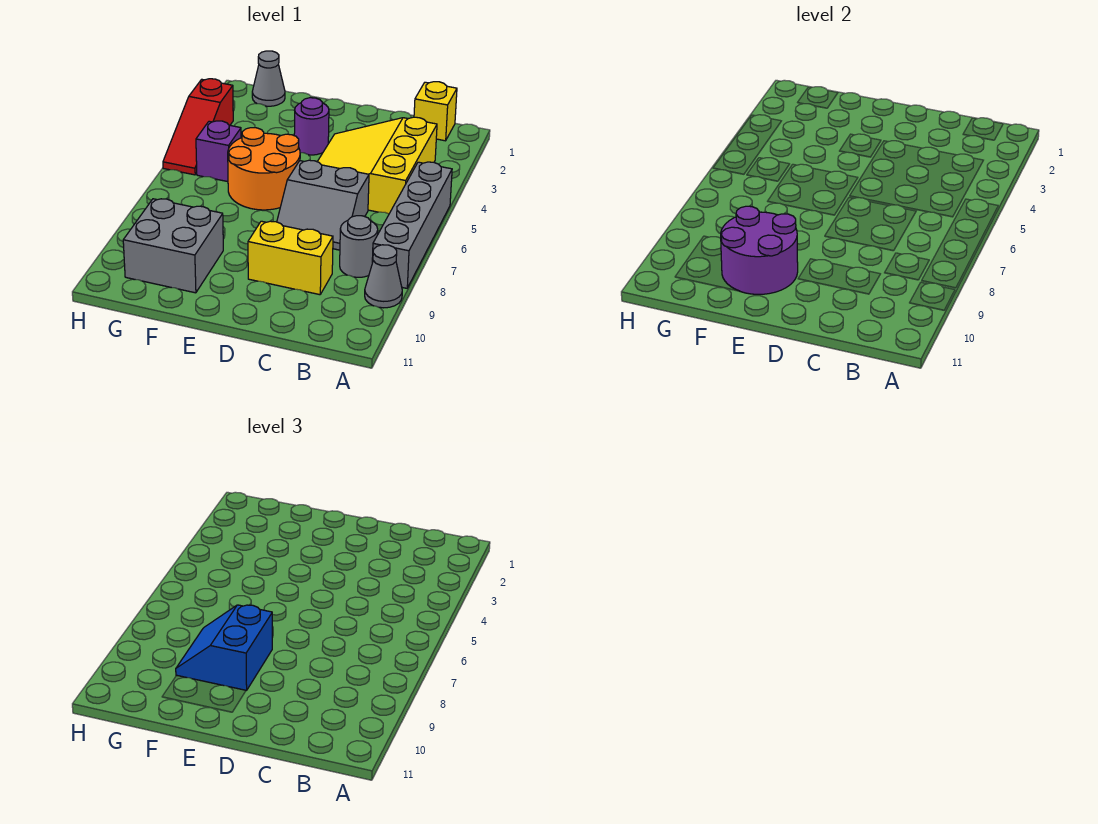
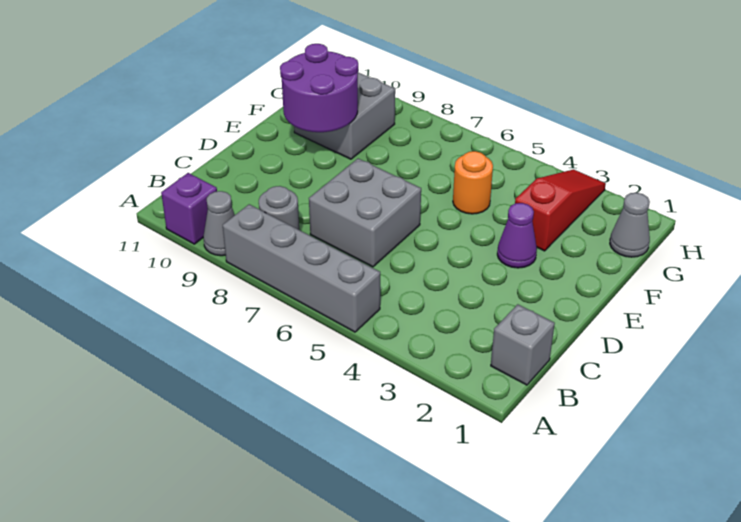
yellow brick B1 level 1 -> grey brick B1 level 1
yellow slope B3:D5 level 1 top B -> none
grey slope C6:D7 level 1 top 6 -> grey brick C6:D7 level 1
yellow brick C9:D9 level 1 -> none
purple round brick E3 level 1 -> purple cone E3 level 1
orange round brick E5:F6 level 1 -> orange round brick F5 level 1
blue slope E8:F9 level 3 top E -> none
purple brick G5 level 1 -> purple brick A10 level 1
red slope H3:H5 level 1 top 3 -> red slope F3:H3 level 1 top F

